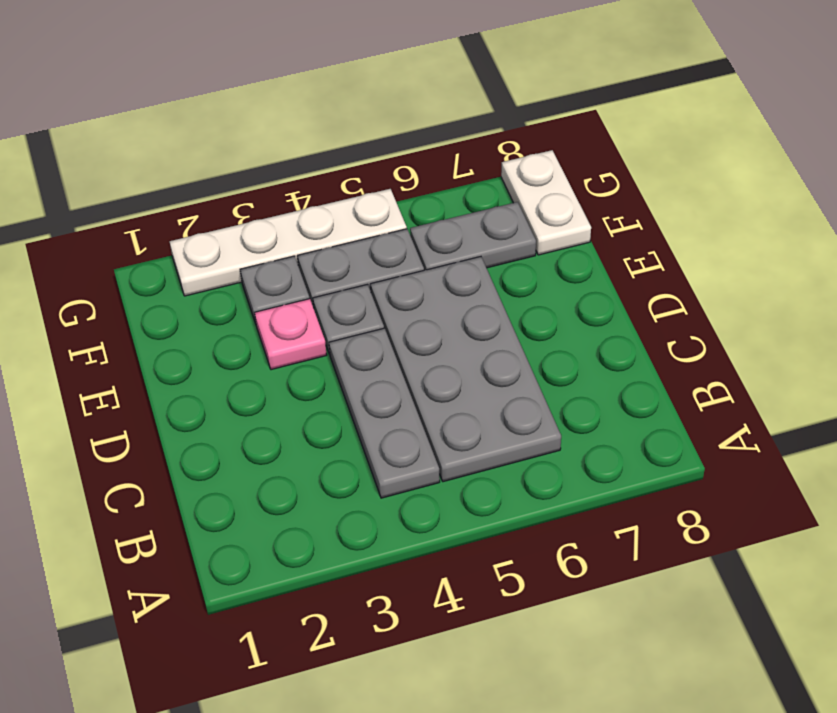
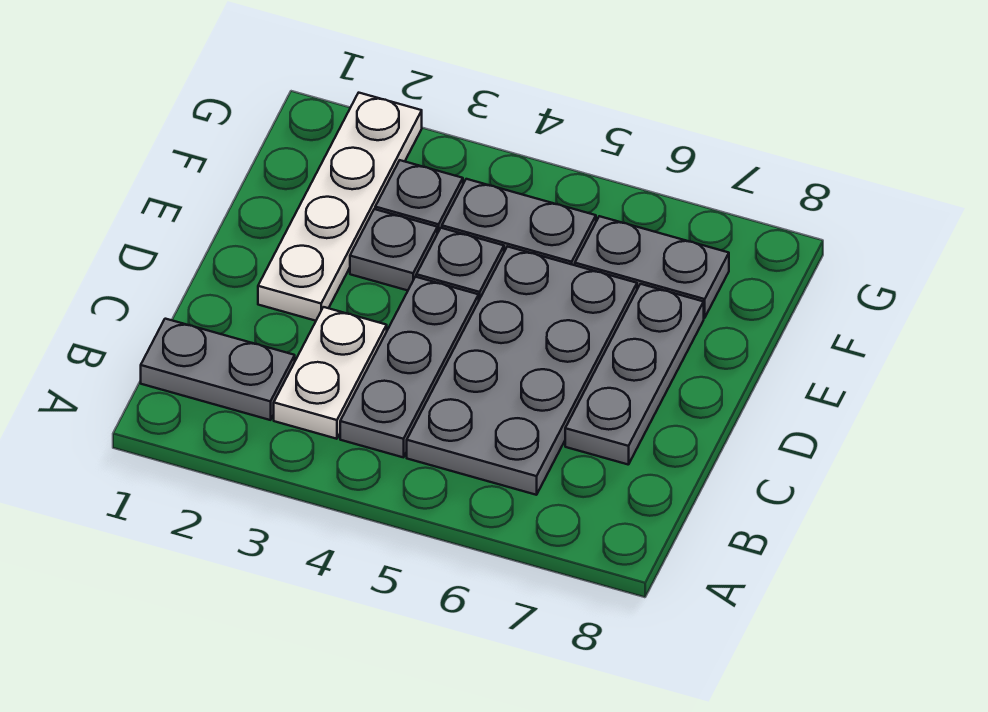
none -> grey plate B1:B2 level 1
none -> grey plate C7:E7 level 1
pink plate E3 level 1 -> grey plate E3 level 1
white plate F8:G8 level 1 -> white plate B3:C3 level 1
white plate G2:G5 level 1 -> white plate D2:G2 level 1

